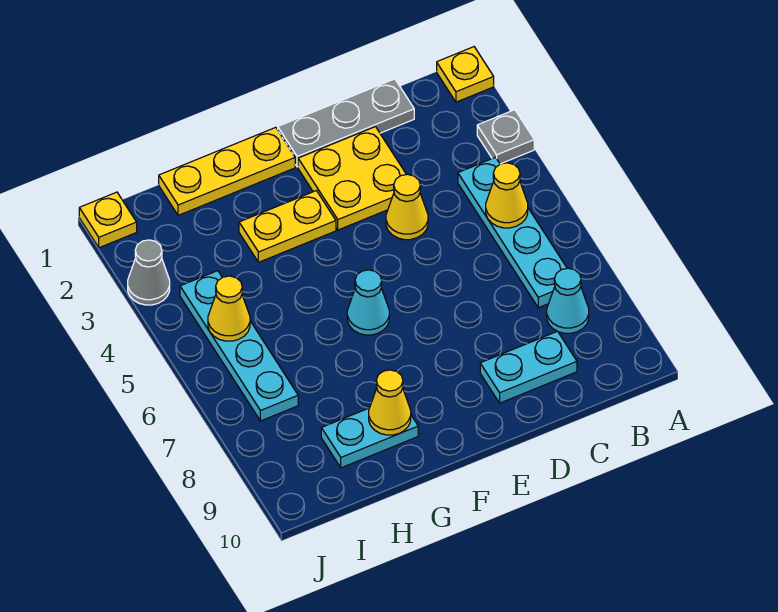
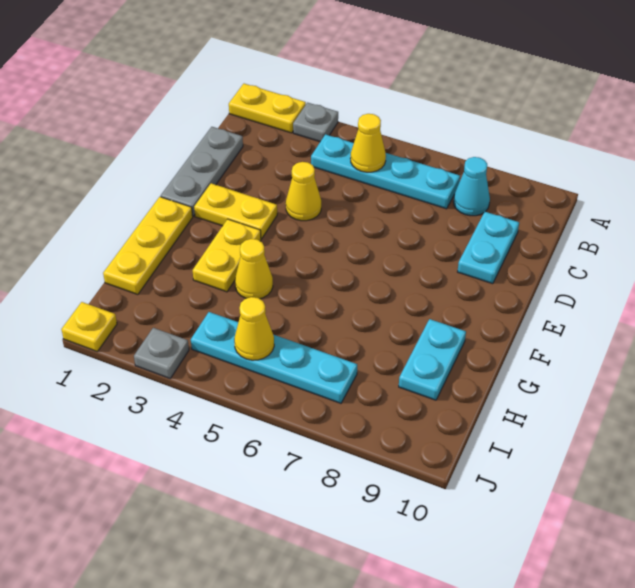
yellow plate A1 level 1 -> yellow plate A1:A2 level 1
yellow plate D2:E3 level 1 -> yellow plate E2:E3 level 1
cyan cone F6 level 1 -> none
yellow cone G9 level 2 -> yellow cone G4 level 1
grey cone J3 level 1 -> grey plate J3 level 1

